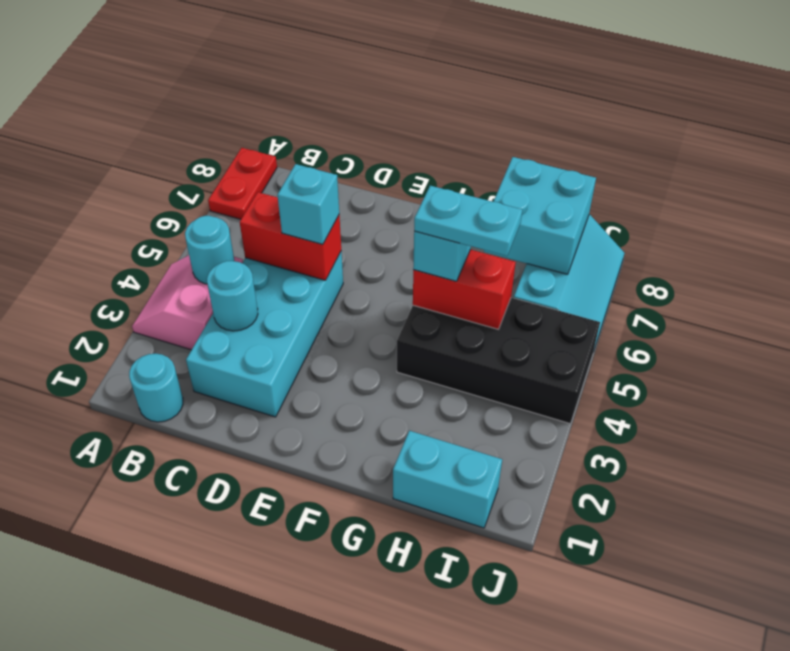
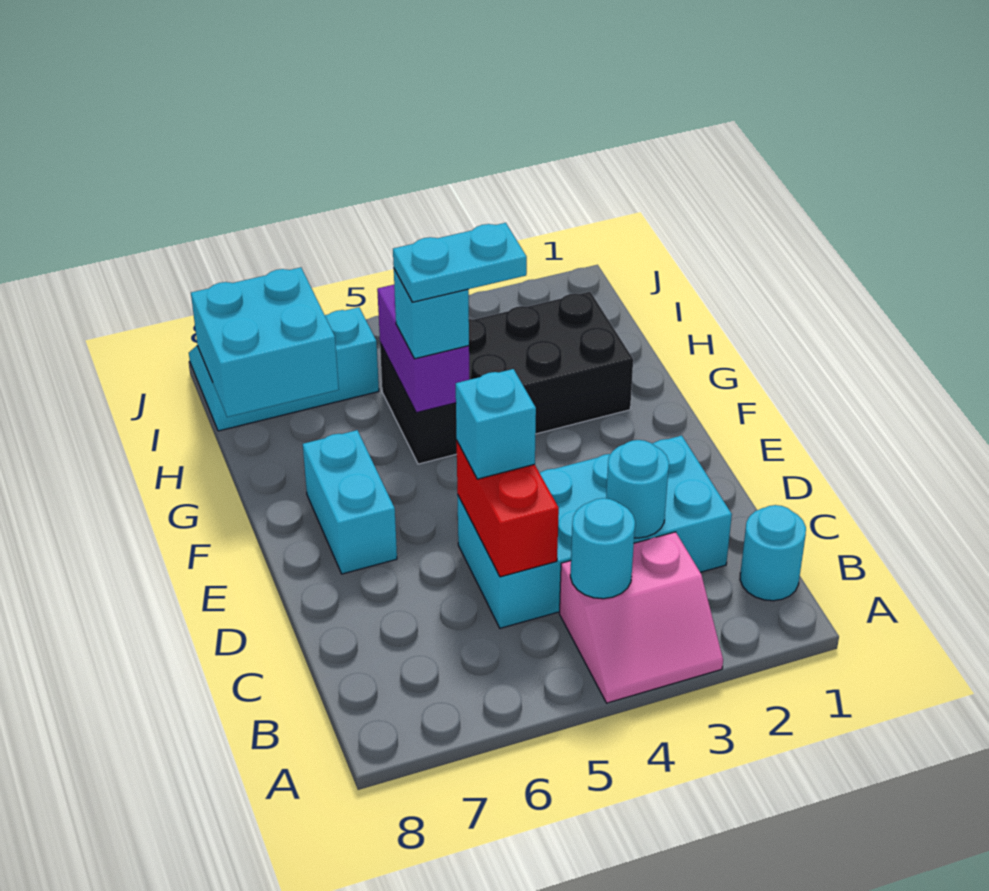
red plate A7:A8 level 1 -> none
black brick G4:J5 level 1 -> black brick G2:H5 level 1
red brick G5:H5 level 2 -> purple brick G5:H5 level 2
cyan plate G5:H5 level 4 -> cyan plate G4:G5 level 4
cyan brick H1:I1 level 1 -> cyan brick E7:F7 level 1

